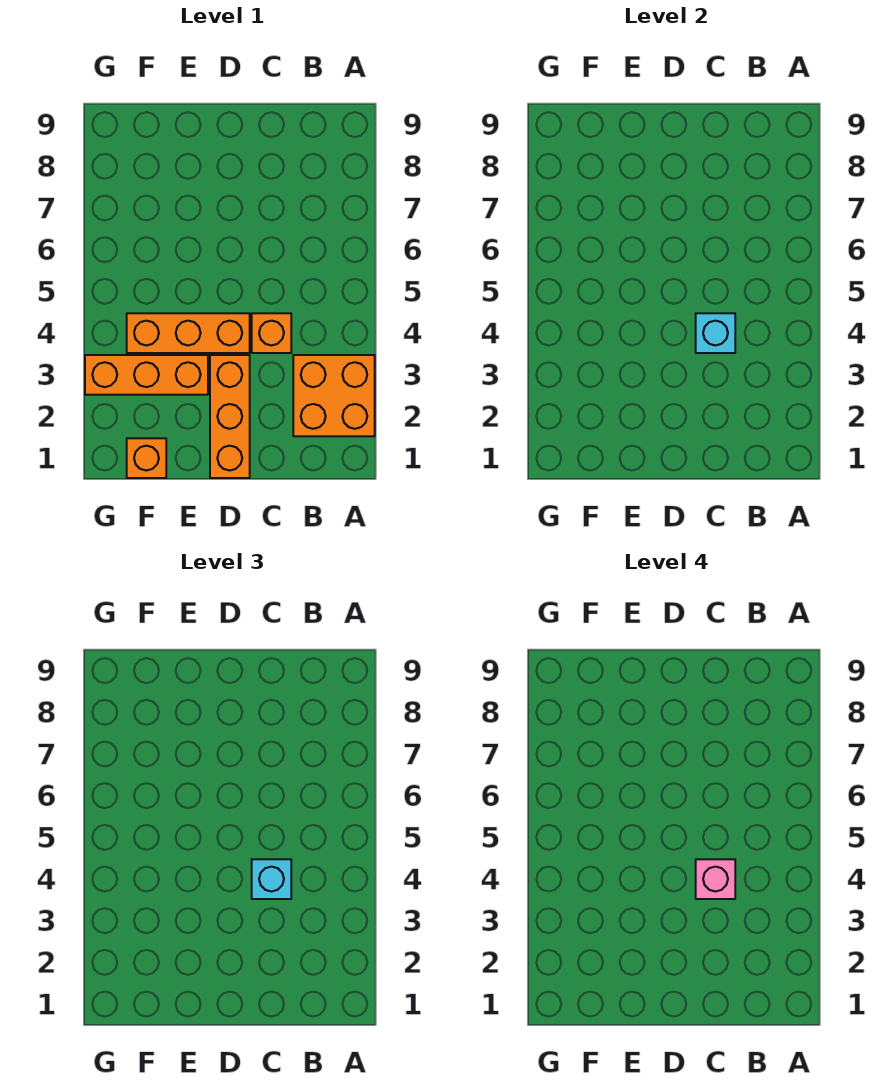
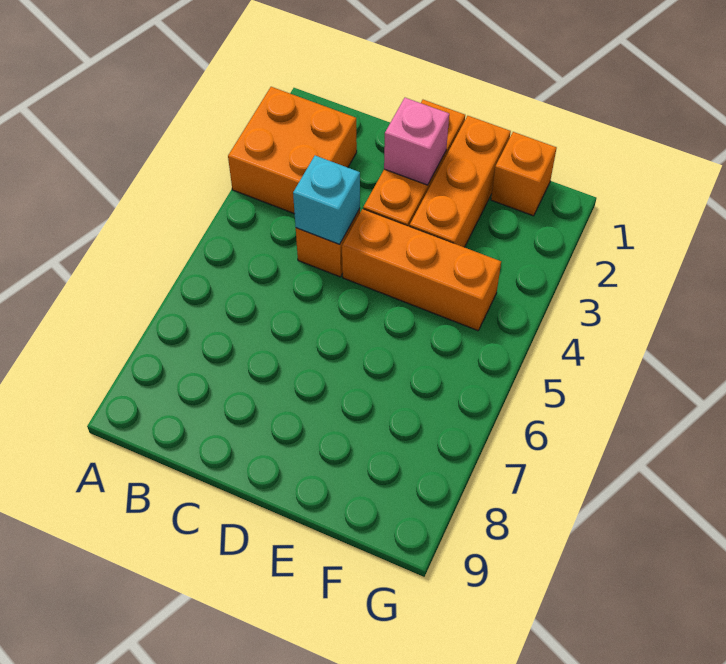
cyan brick C4 level 3 -> none
pink brick C4 level 4 -> pink brick D2 level 2
orange brick E3:G3 level 1 -> orange brick E1:E3 level 1

